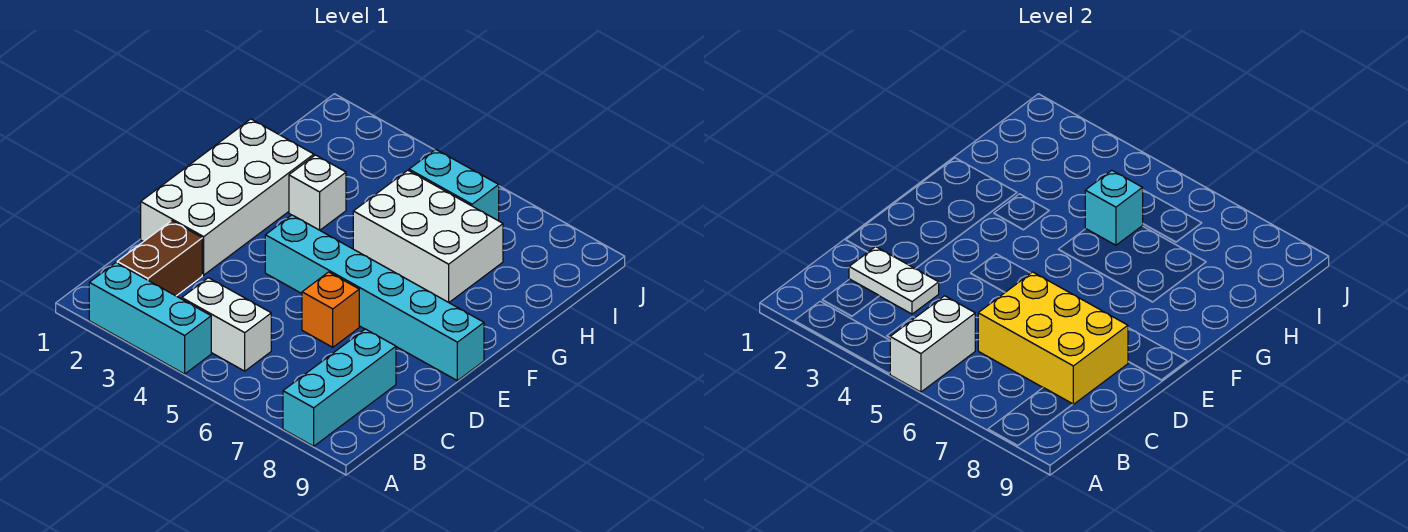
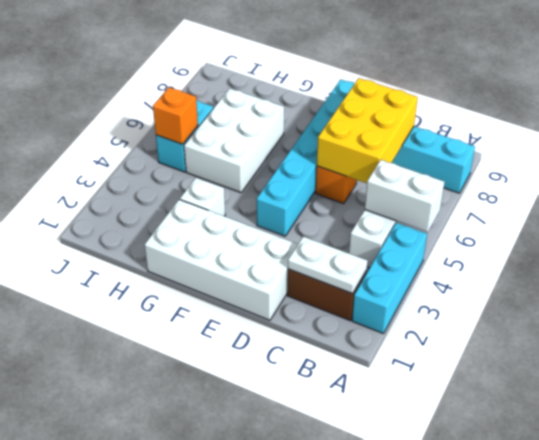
white plate C2:C3 level 2 -> white plate B2:C2 level 2
cyan brick H5 level 2 -> none
none -> orange brick I5 level 2

